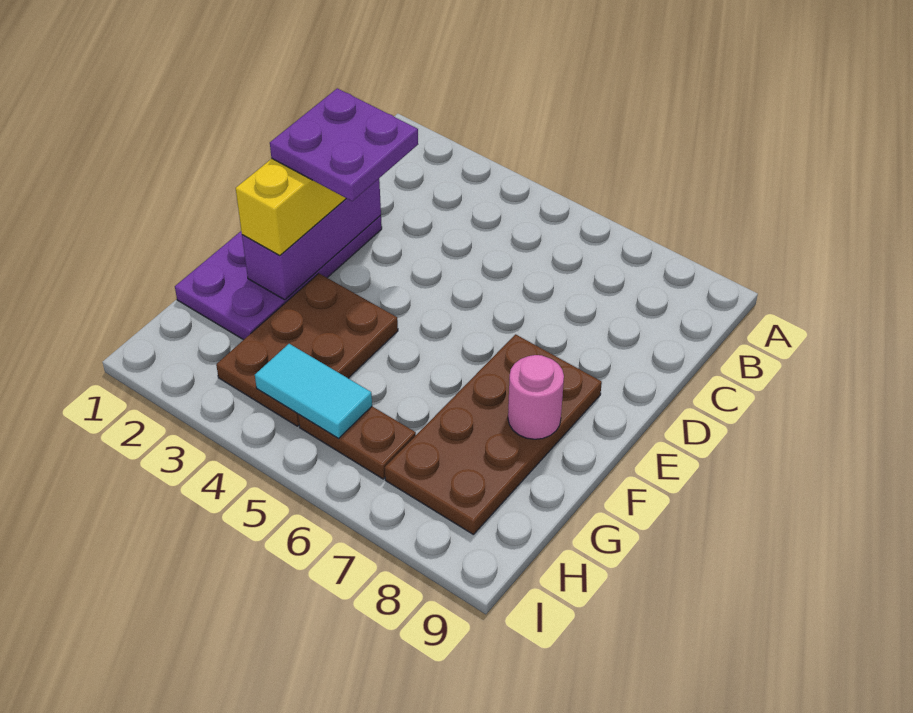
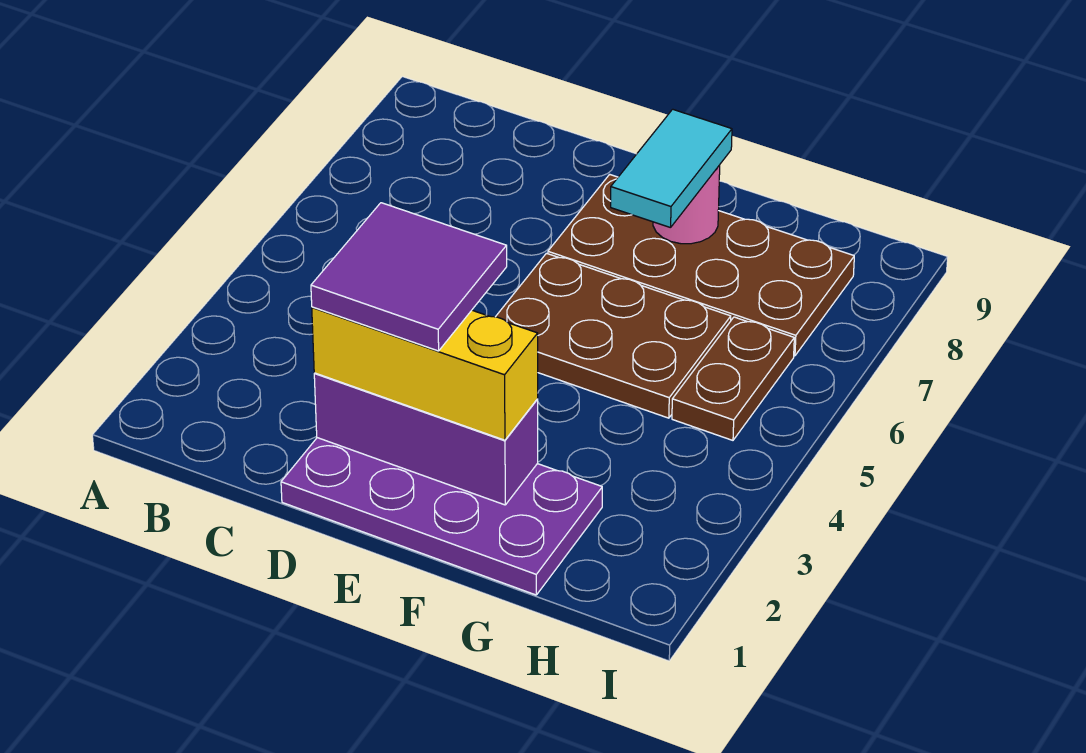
purple plate D2:E3 level 4 -> purple tile D2:E3 level 4
brown plate F3:H4 level 1 -> brown plate E5:G6 level 1
cyan tile H4:H5 level 2 -> cyan tile F7:F8 level 3

